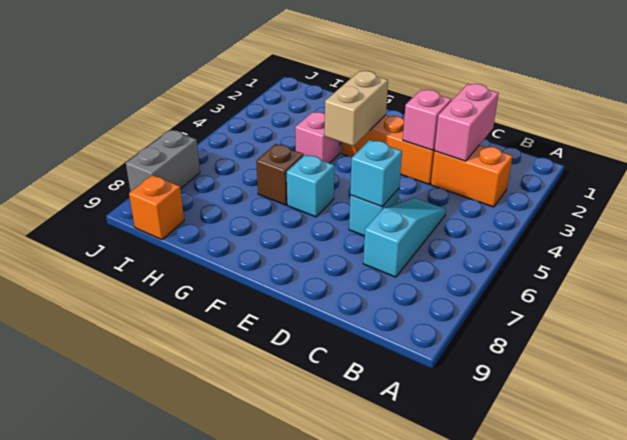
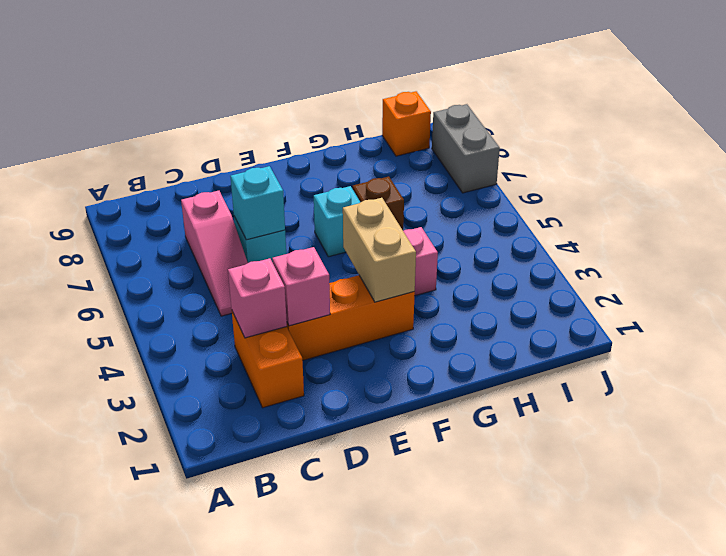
orange brick B3:C3 level 1 -> orange brick C2:C3 level 1
pink brick C2:C3 level 2 -> pink brick C3 level 2
cyan slope C5:C7 level 1 top 7 -> pink slope C5:C7 level 1 top 7

